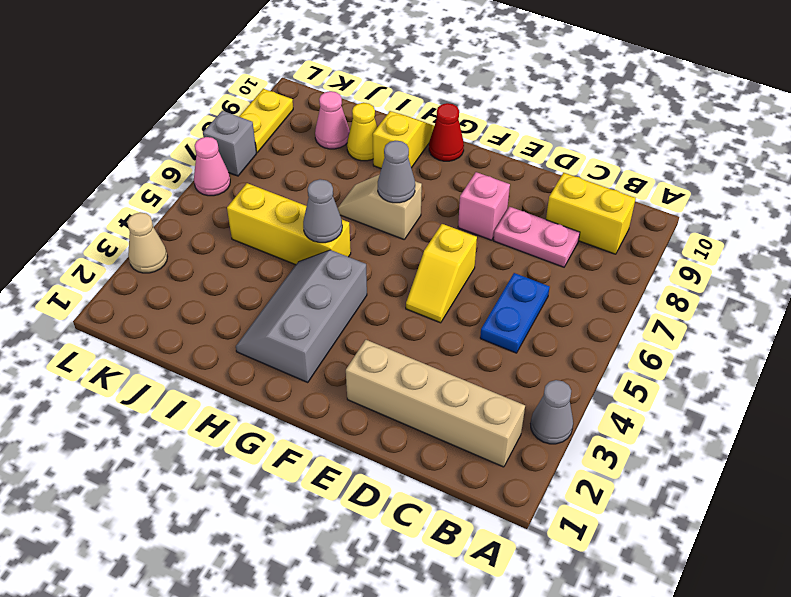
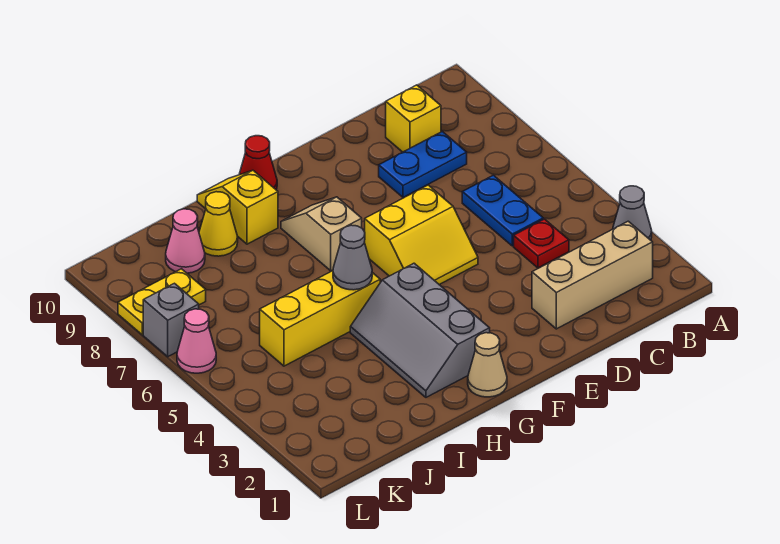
tan brick B2:E2 level 1 -> tan brick B2:D2 level 1
yellow brick B9:C9 level 1 -> yellow brick C9 level 1
none -> red plate C4 level 1
pink plate C8:D8 level 1 -> blue plate C8:D8 level 1
yellow slope E5:E6 level 1 top 6 -> yellow slope E5:F6 level 1 top 6
pink brick E8 level 1 -> none
tan slope G7:H7 level 1 top G -> tan slope G7:G8 level 1 top 7
grey cone G7 level 2 -> none
tan cone L3 level 1 -> tan cone G1 level 1
yellow plate L8:L9 level 1 -> yellow plate K8:L8 level 1

